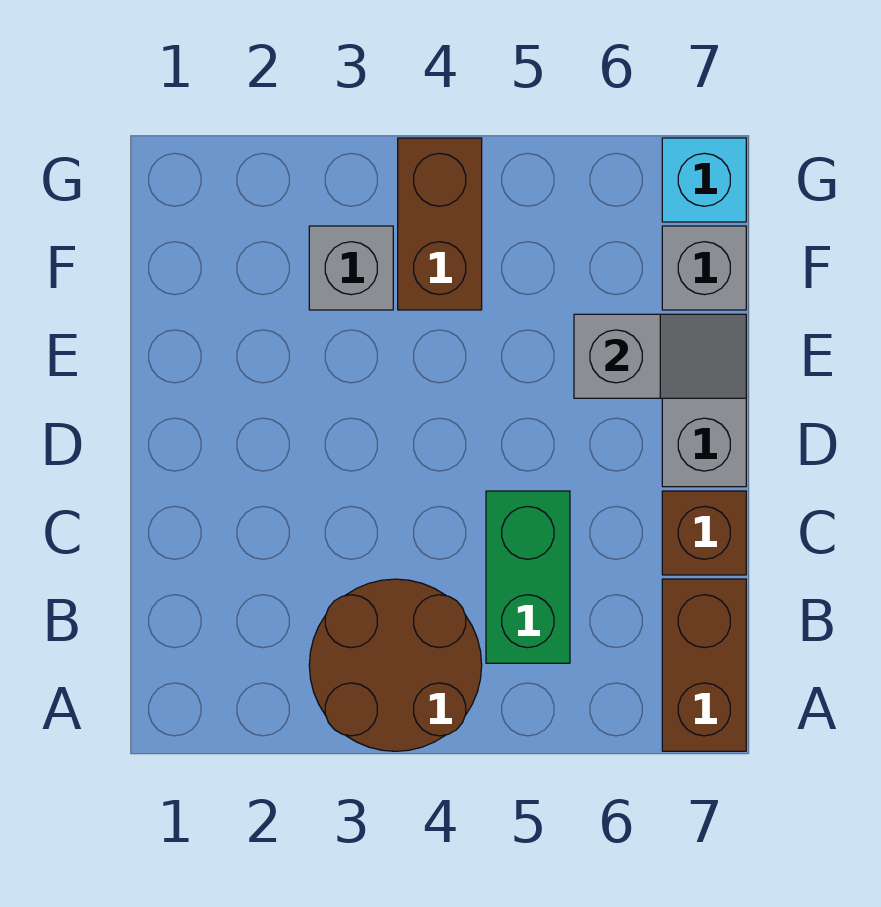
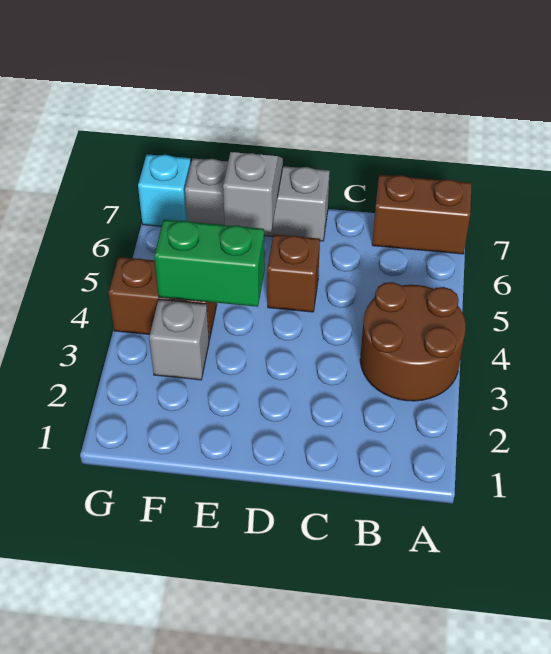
green brick B5:C5 level 1 -> green brick E4:F4 level 2
brown brick C7 level 1 -> brown brick D5 level 1

